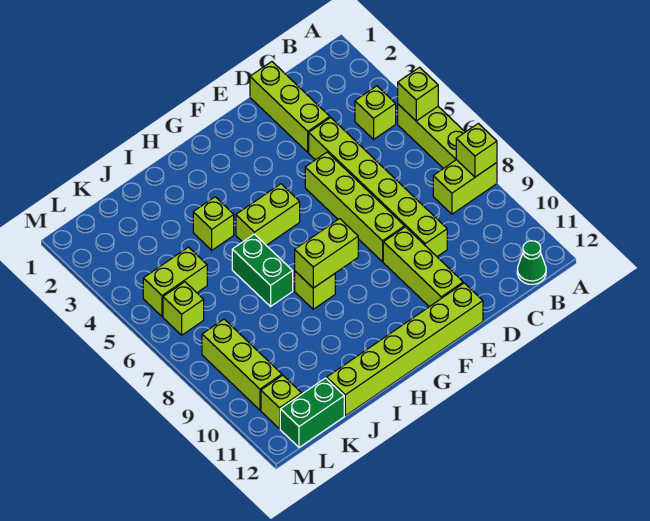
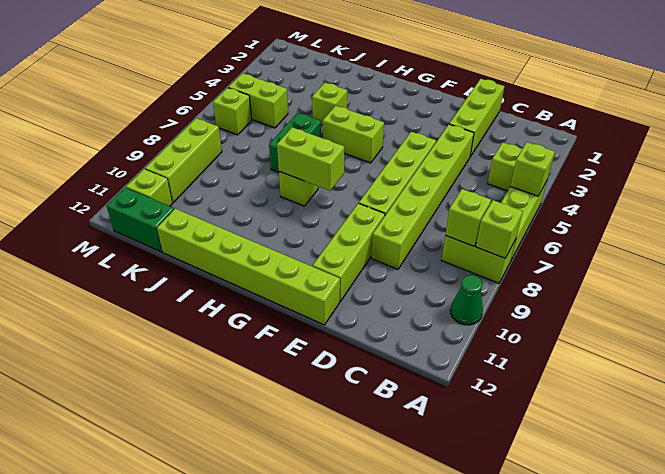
none -> lime brick B8 level 2
green cone B12 level 1 -> green cone A10 level 1

